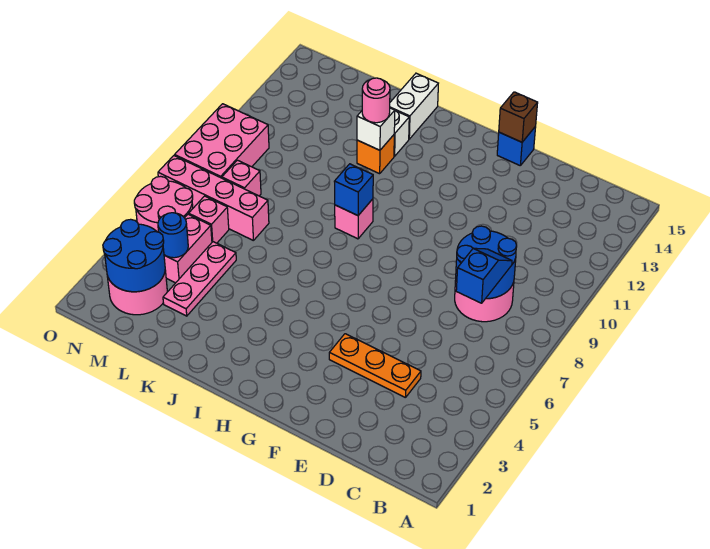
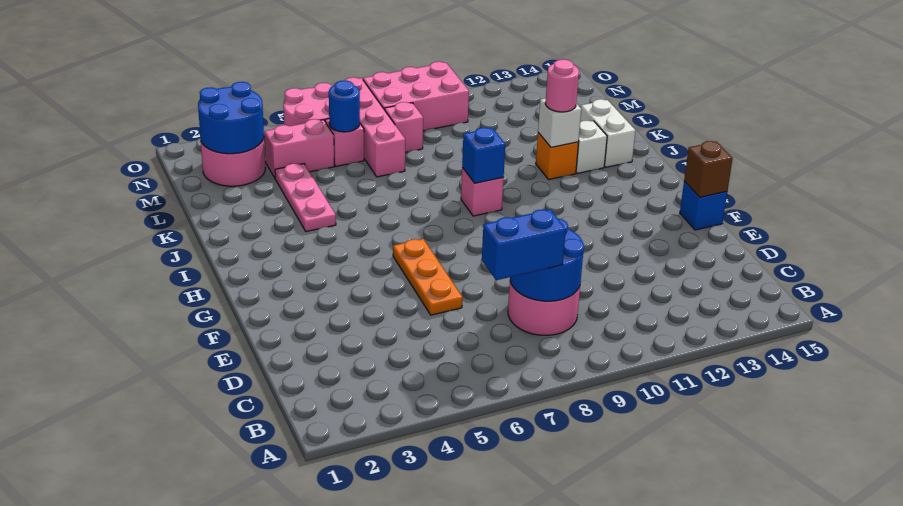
blue slope C7:C8 level 3 top 7 -> blue brick C7:C8 level 3
orange plate D4:F4 level 1 -> orange plate E6:G6 level 1
white brick J14:J15 level 1 -> white brick J14:K14 level 1
pink plate L3:L5 level 1 -> pink plate J4:L4 level 1
blue round brick M4 level 2 -> blue round brick M6 level 2

